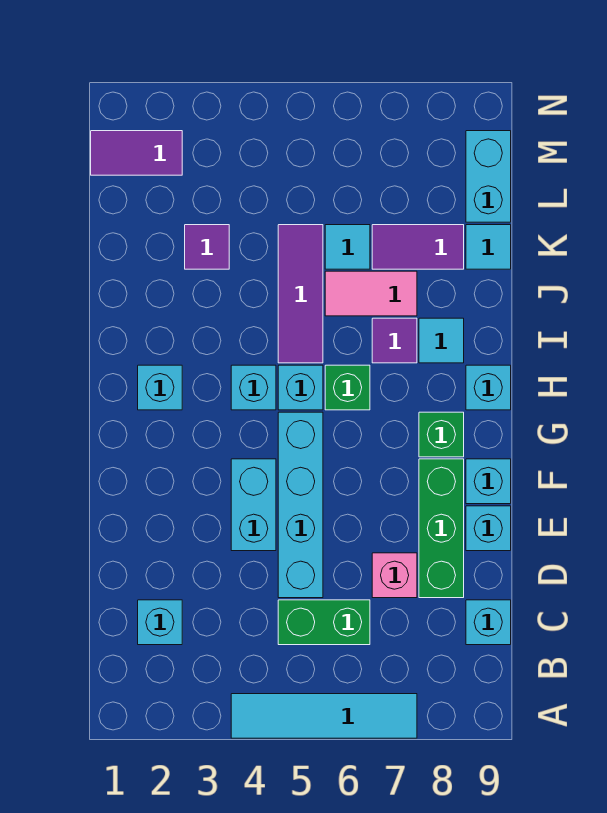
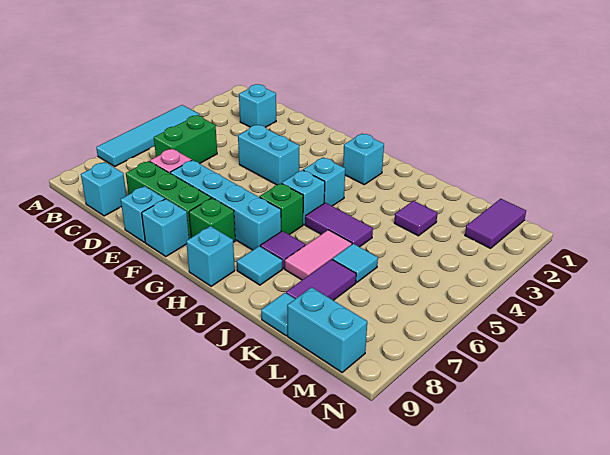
cyan brick D5:G5 level 1 -> cyan brick E7:H7 level 1
purple tile I5:K5 level 1 -> purple tile I5:J5 level 1

